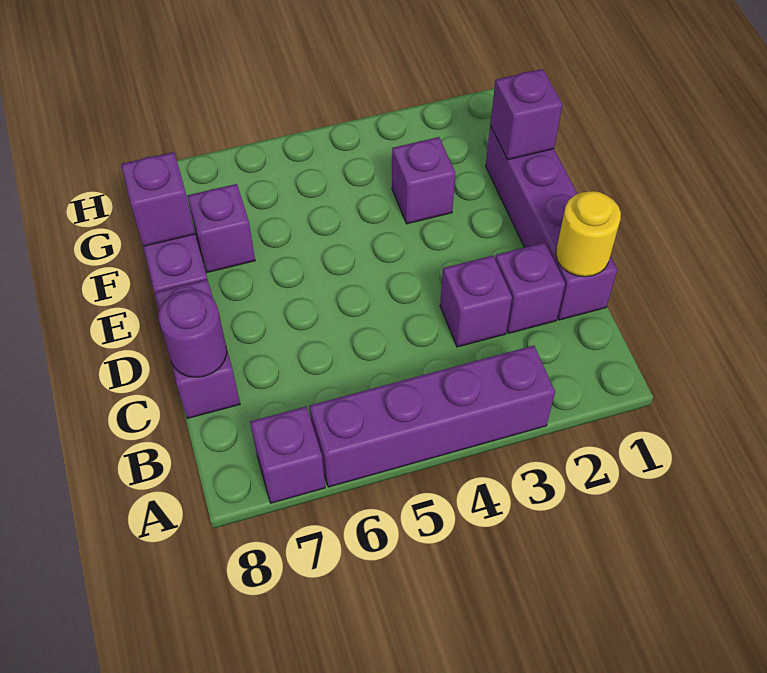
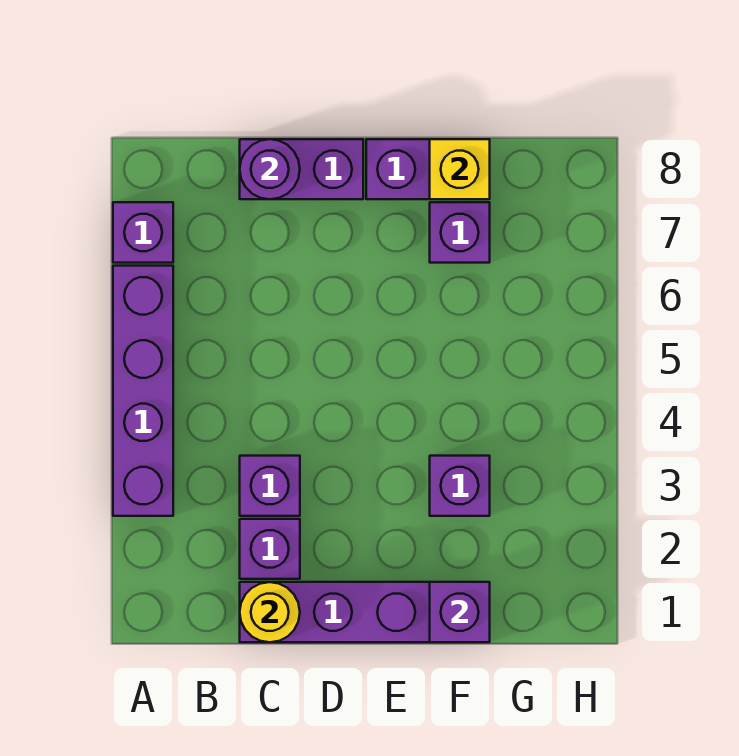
purple brick F8 level 2 -> yellow brick F8 level 2

